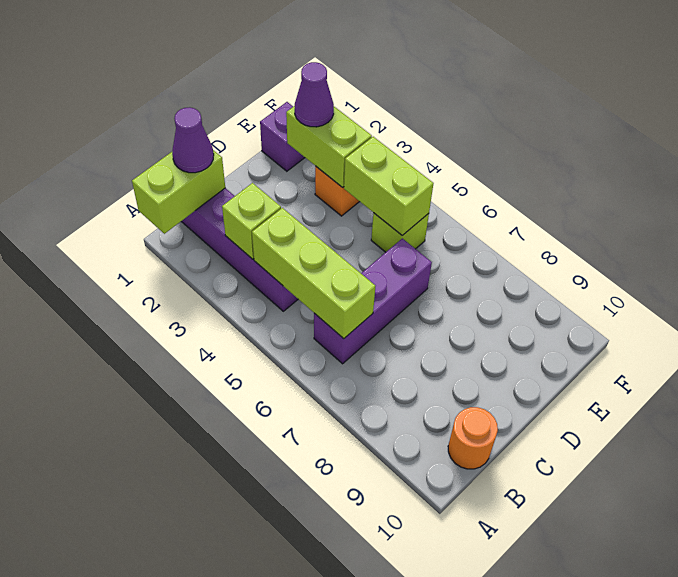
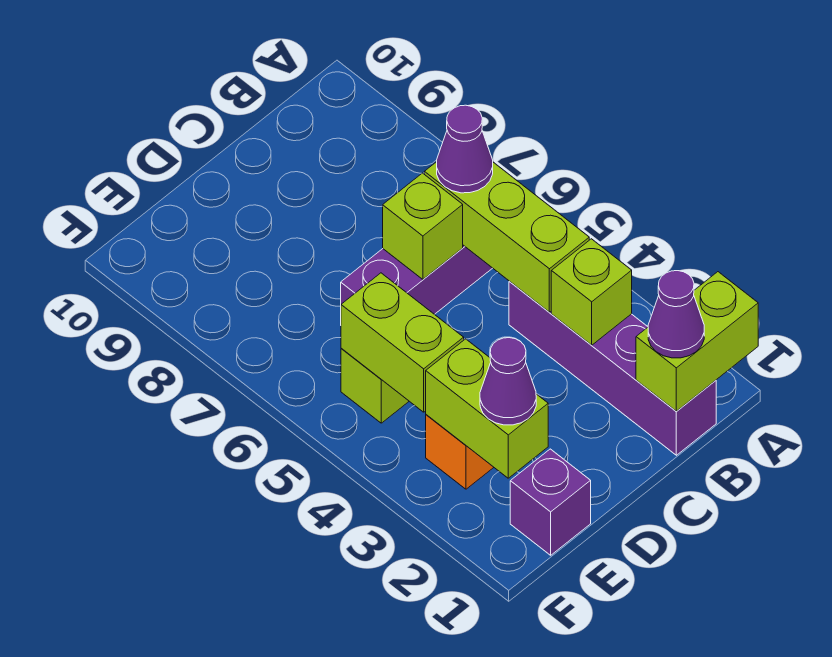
none -> purple cone B6 level 3
orange round brick B10 level 1 -> none
none -> lime brick C6 level 2

